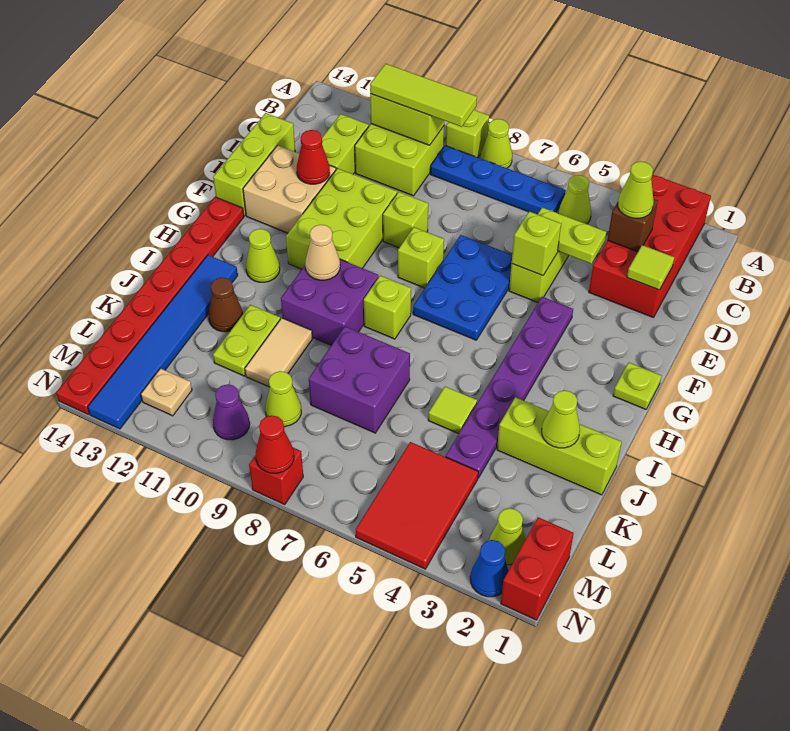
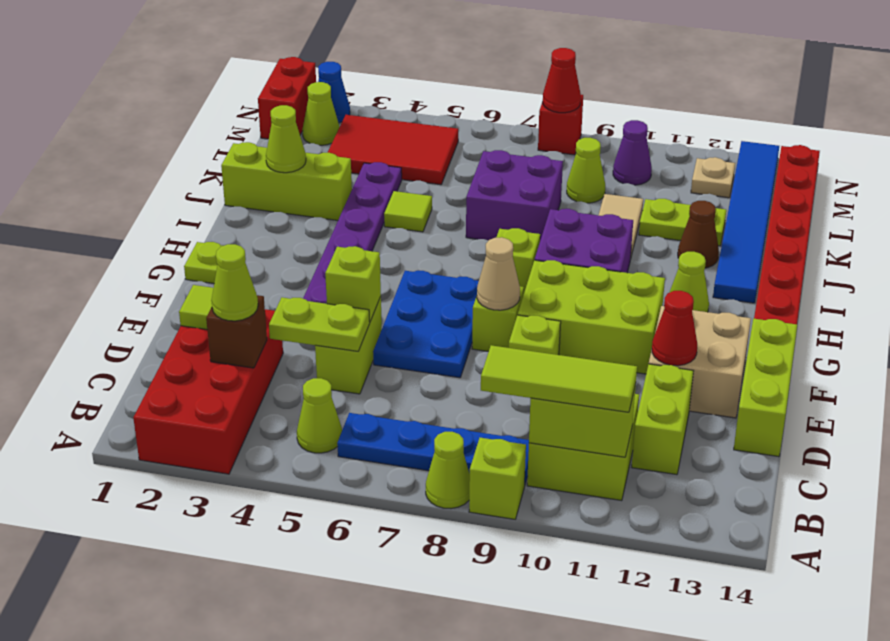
lime brick E10:G11 level 1 -> lime brick F9:G11 level 1
tan cone H10 level 2 -> tan cone F8 level 2
lime plate J11:K11 level 1 -> lime plate K11:K12 level 1
red tile L4:N5 level 1 -> red tile L3:M5 level 1

